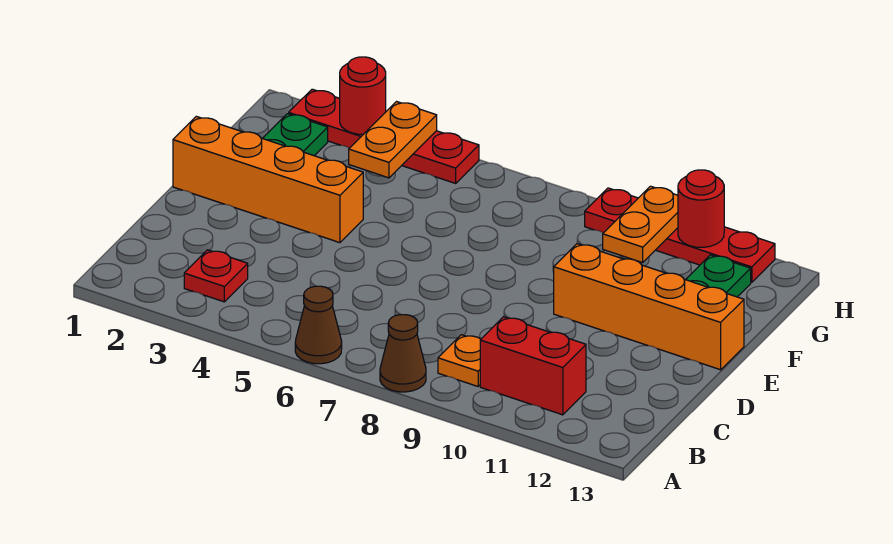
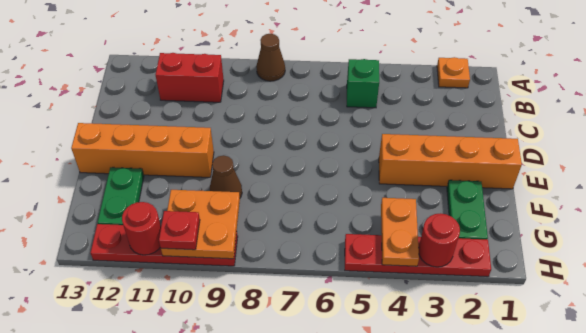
brown cone A6 level 1 -> brown cone F9 level 1
red plate B3 level 1 -> red plate H10 level 3
none -> green brick B5 level 1
orange plate B9 level 1 -> orange plate A2 level 1
orange plate G10:H10 level 2 -> orange plate G9:H10 level 2

